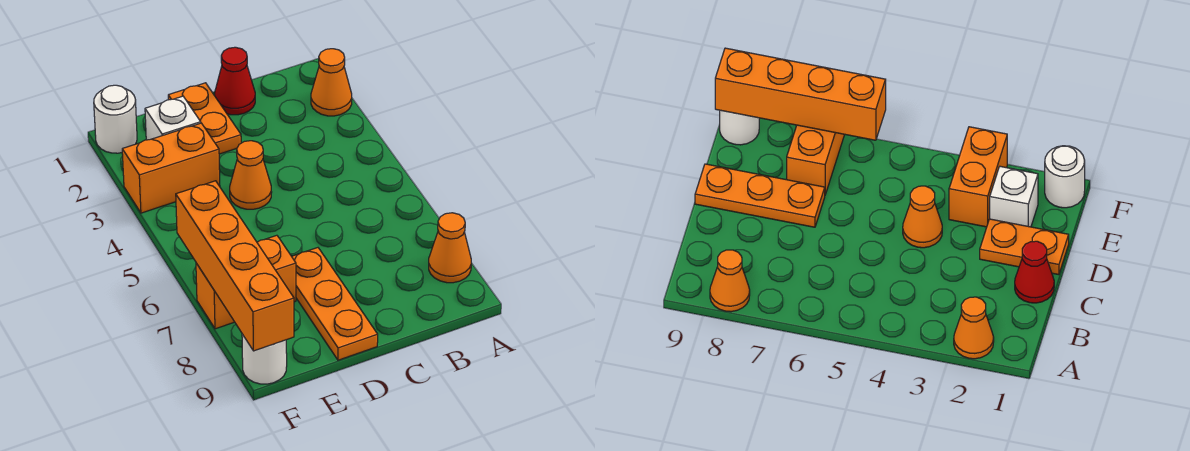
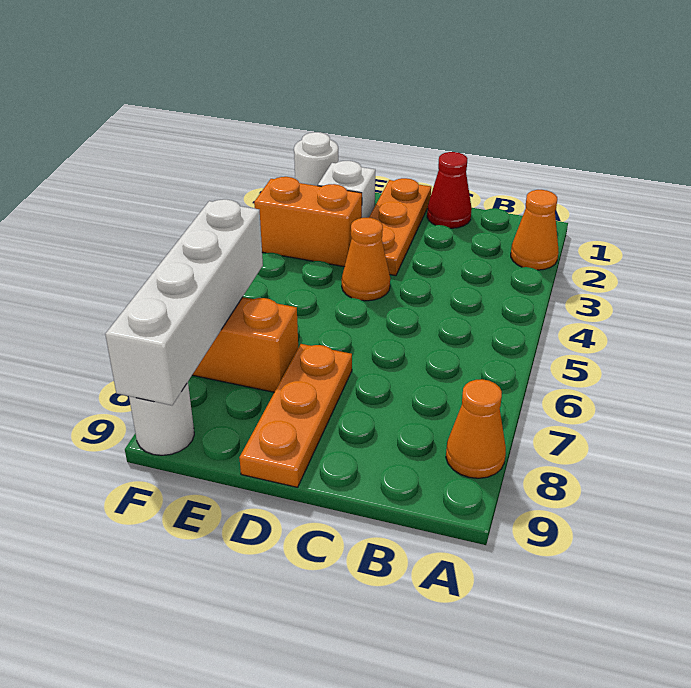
orange plate D1:D2 level 1 -> orange plate D1:D3 level 1
orange brick F6:F9 level 2 -> white brick F6:F9 level 2

